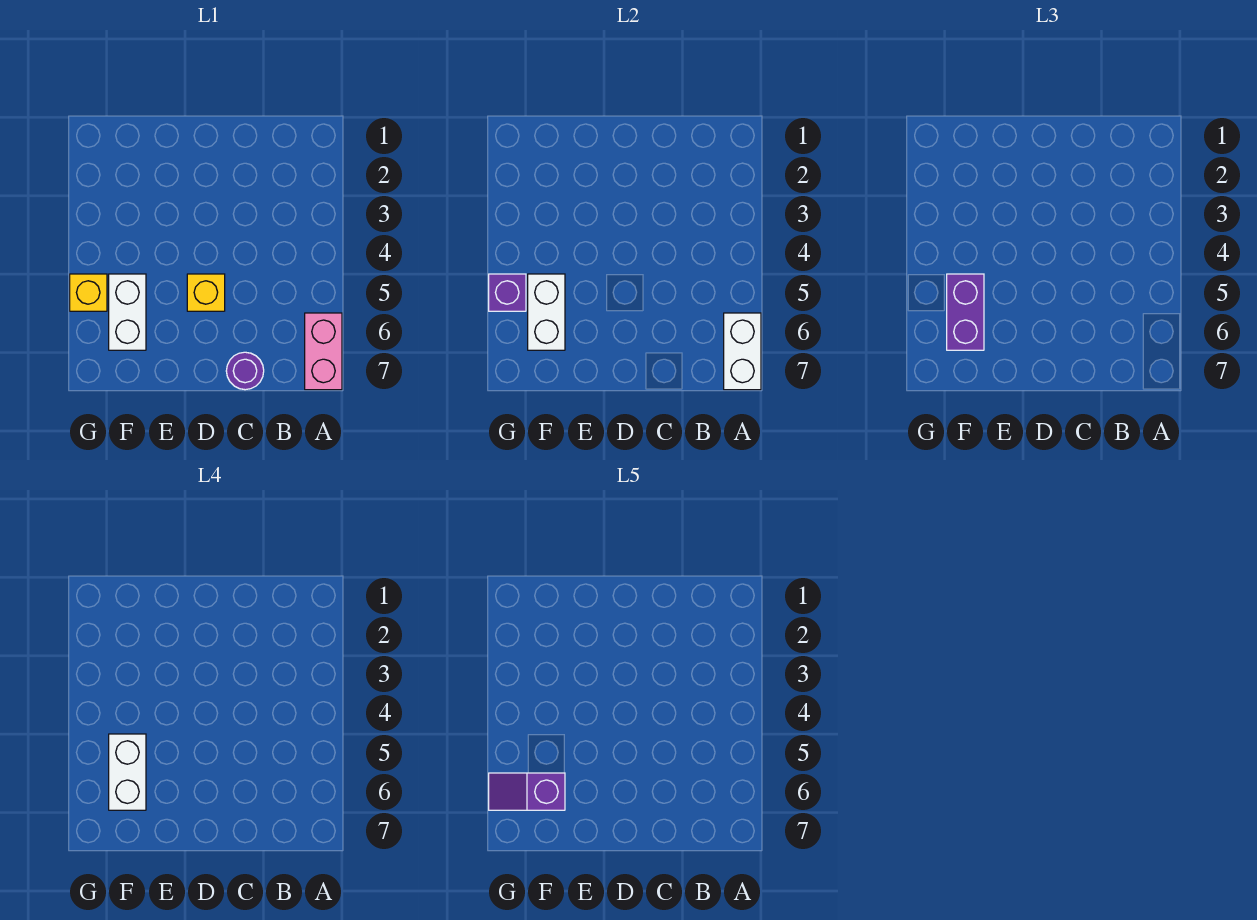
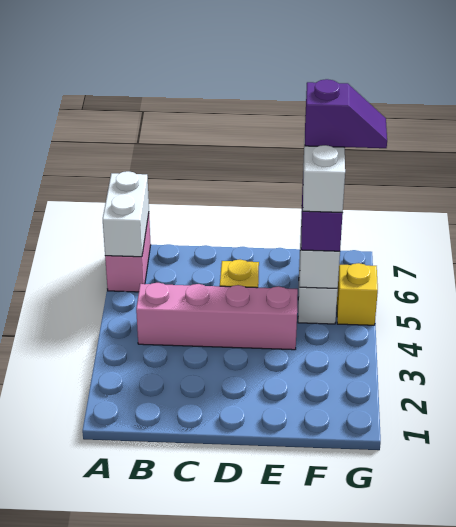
none -> pink brick B4:E4 level 1
purple round brick C7 level 1 -> none
purple brick G5 level 2 -> none

